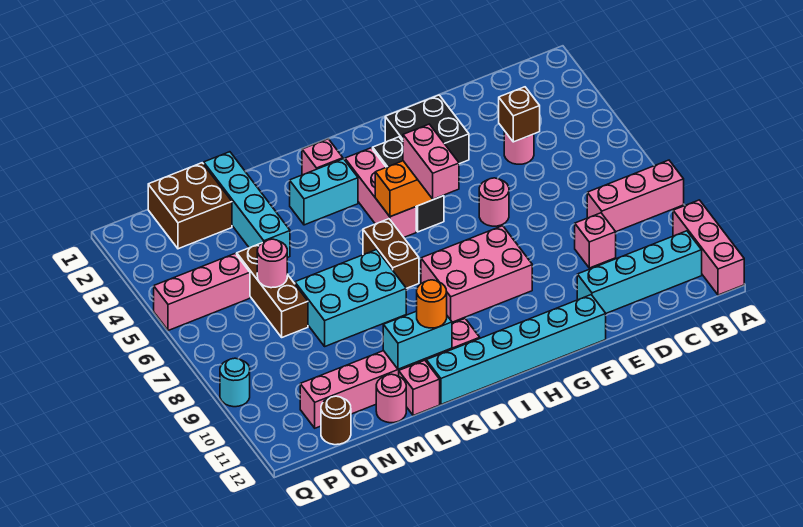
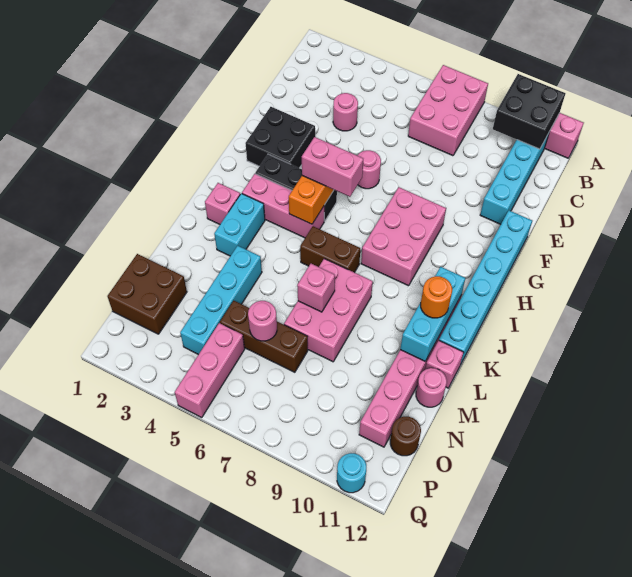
pink brick A8:C8 level 1 -> pink brick A7:C8 level 1
none -> black brick A10:B11 level 2
brown brick D4 level 2 -> none
pink brick D9 level 1 -> pink brick L7 level 2
cyan brick K7:M8 level 1 -> pink brick K7:M8 level 1
cyan brick K11:L11 level 2 -> cyan brick J11:L11 level 2
cyan brick M1:M4 level 1 -> cyan brick L4:O4 level 1
cyan round brick Q9 level 1 -> cyan round brick Q11 level 1

